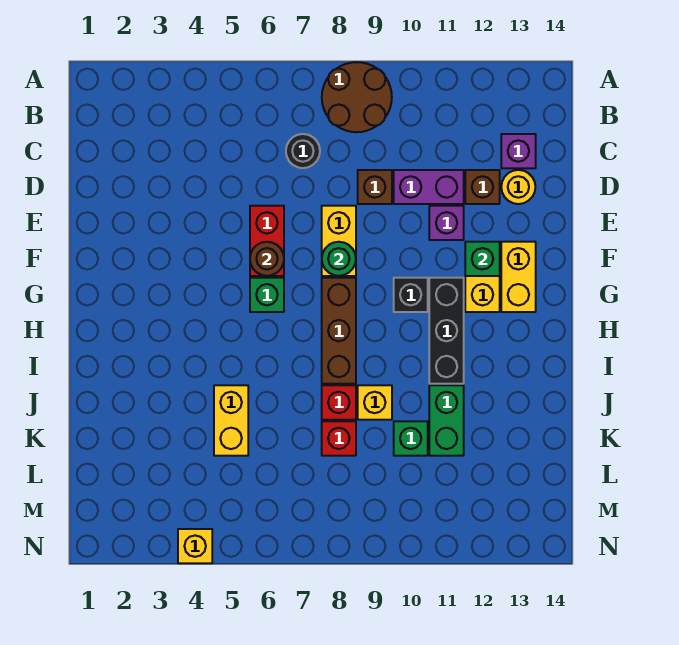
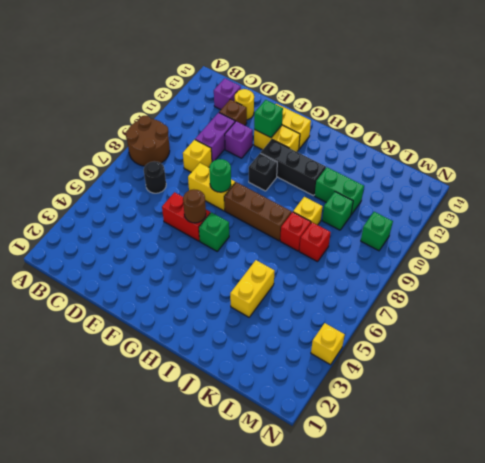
brown brick D9 level 1 -> yellow brick D9 level 1
yellow brick J5:K5 level 1 -> yellow brick J4:J5 level 1
none -> green brick M10 level 1

